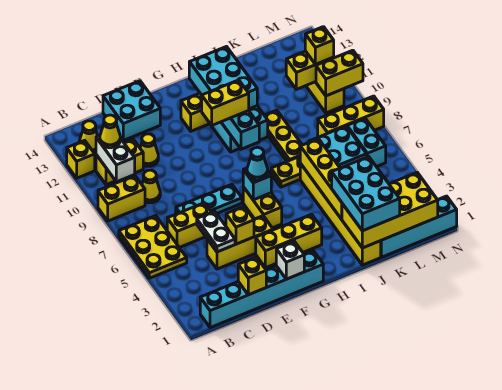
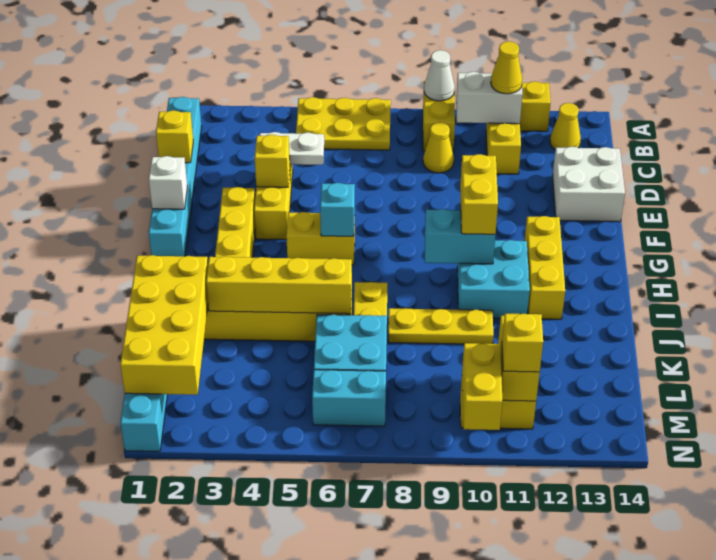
none -> white cone A9 level 2
yellow brick C6:D6 level 1 -> none
cyan plate D7:F7 level 1 -> none
yellow cone D11 level 1 -> none
cyan brick D13:E14 level 1 -> white brick D13:E14 level 1
cyan cone G6 level 3 -> none
cyan brick H11:I13 level 2 -> none
cyan brick J1:K3 level 3 -> none
yellow brick L8:N8 level 1 -> none

